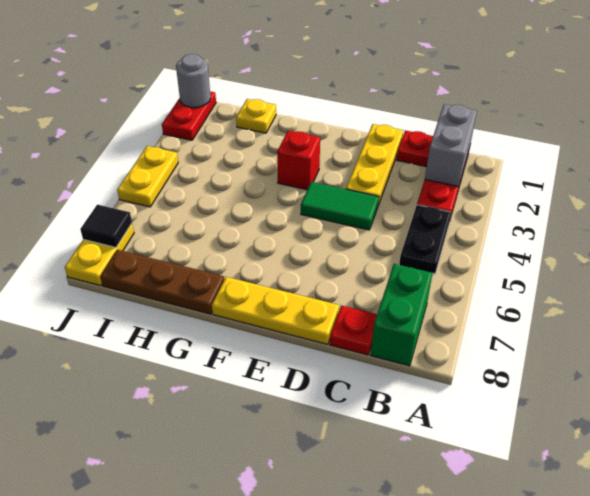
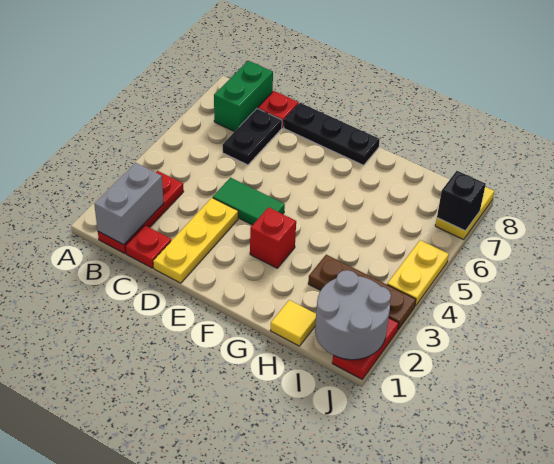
black plate B4:B5 level 1 -> black plate C6:C7 level 1
yellow plate D8:F8 level 1 -> black plate D8:F8 level 1
brown plate G8:I8 level 1 -> brown plate H3:J3 level 1
yellow plate H1 level 1 -> yellow tile H1 level 1
grey round brick J1 level 2 -> grey round brick I1:J2 level 2
black tile J7 level 2 -> black brick J7 level 2

